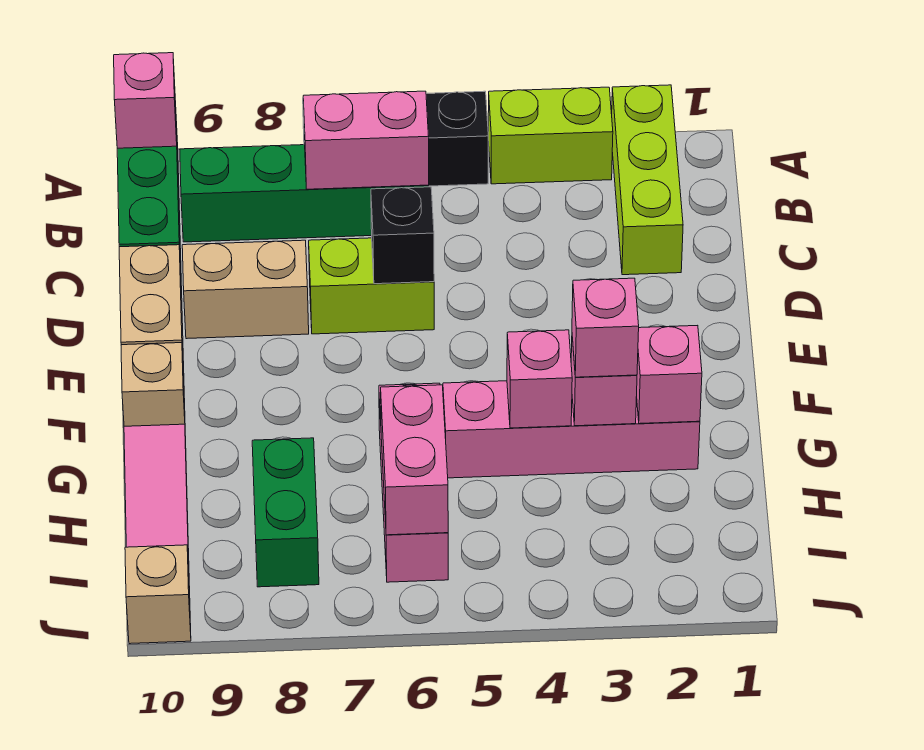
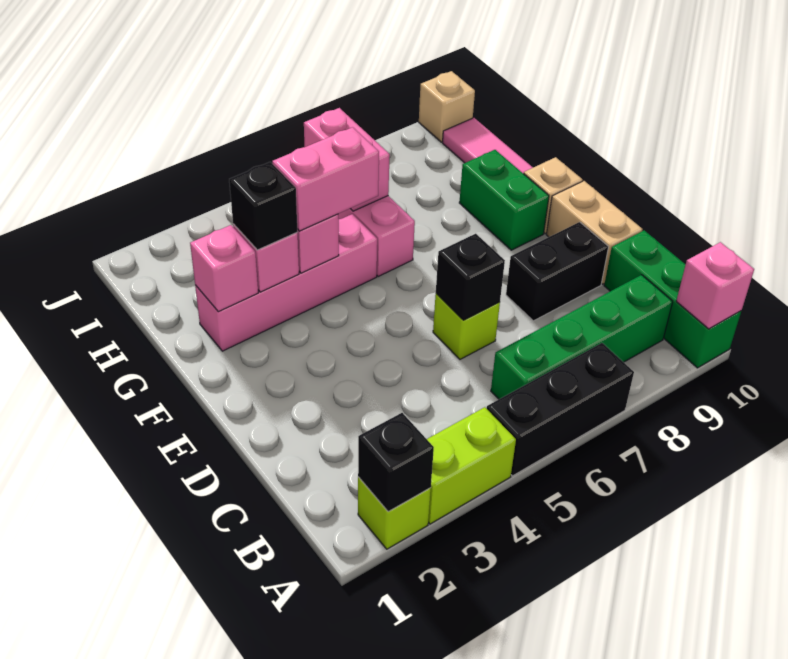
lime brick A2:C2 level 1 -> lime brick A2 level 1
none -> black brick A2 level 2
pink brick B6:B7 level 2 -> pink brick G4:G5 level 3
lime brick D6:D7 level 1 -> lime brick D6 level 1
tan brick D8:D9 level 1 -> black brick D8:D9 level 1
pink brick G3 level 3 -> black brick G3 level 3
green brick H8:I8 level 1 -> green brick F9:G9 level 1

